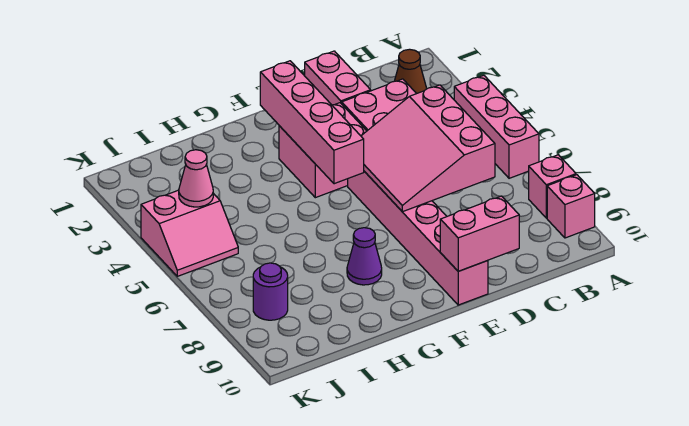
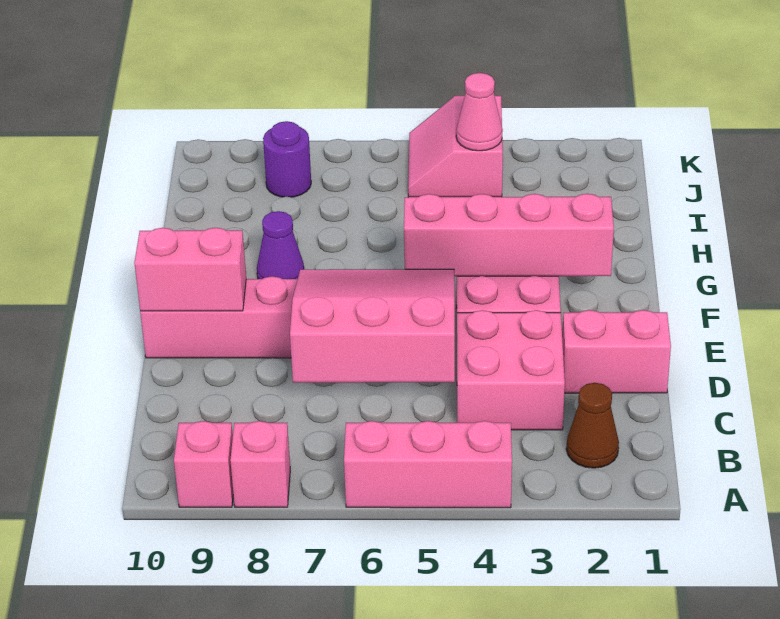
pink brick D10:E10 level 2 -> pink brick E9:E10 level 2

